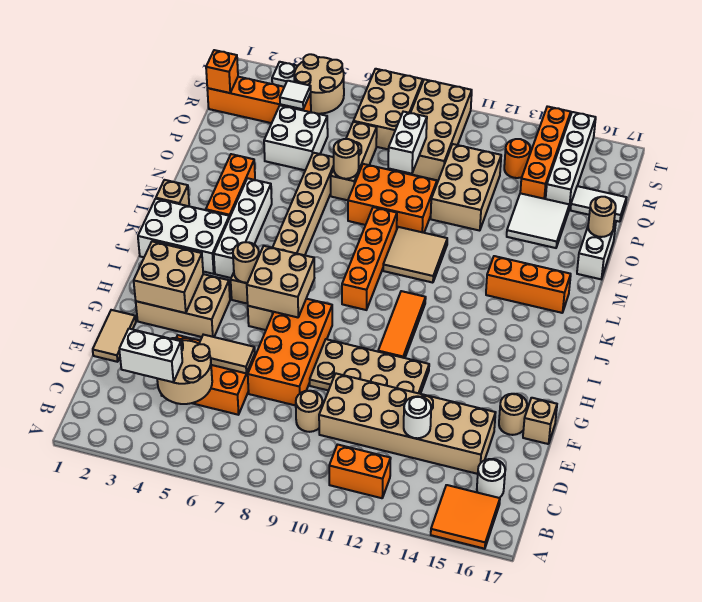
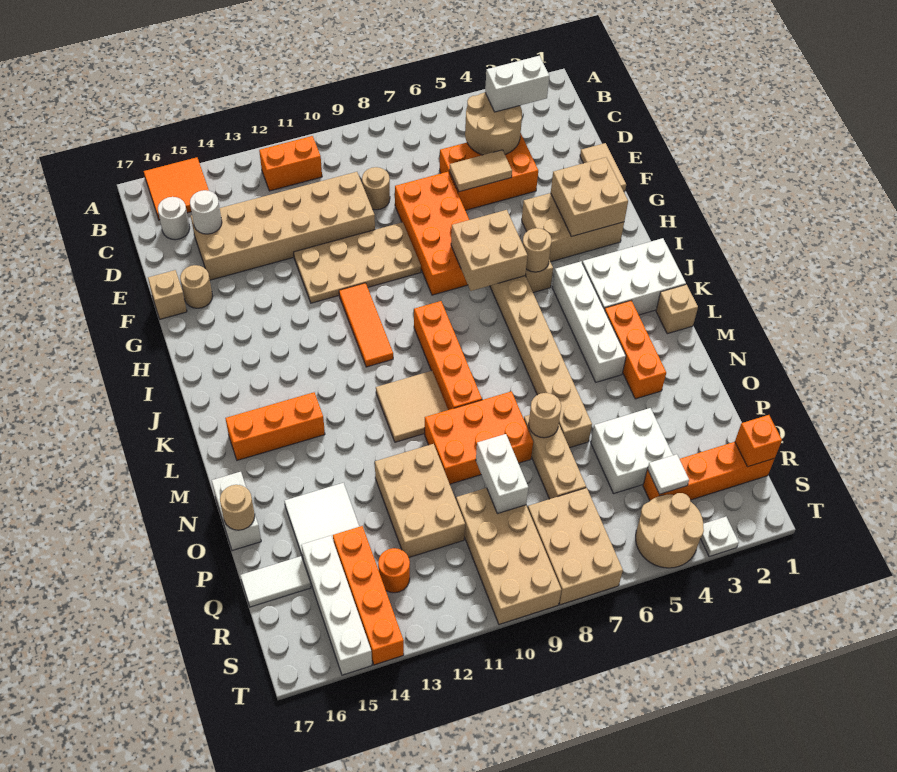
white round brick D13 level 2 -> white round brick D15 level 2

